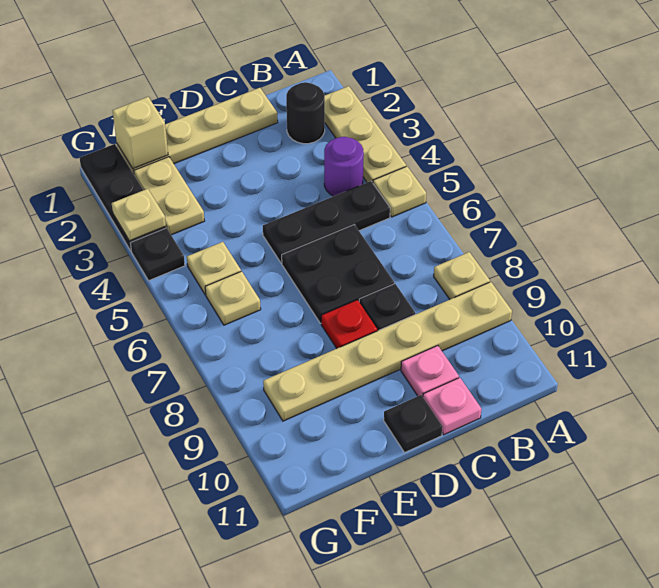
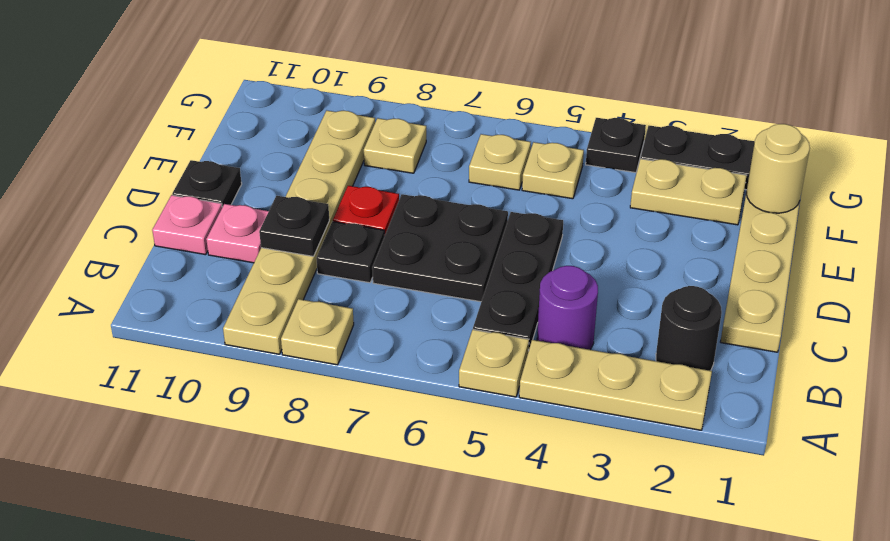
none -> black plate C9 level 2
tan brick F1 level 2 -> tan round brick F1 level 2
tan plate G3 level 2 -> tan plate F8 level 1

